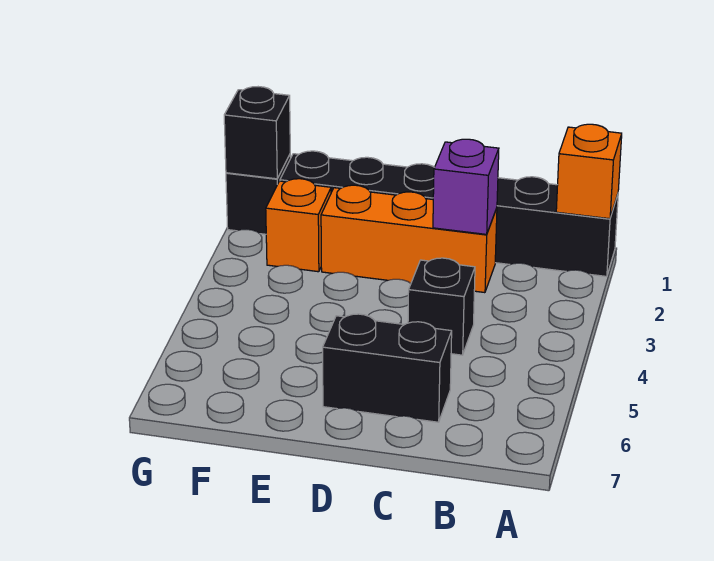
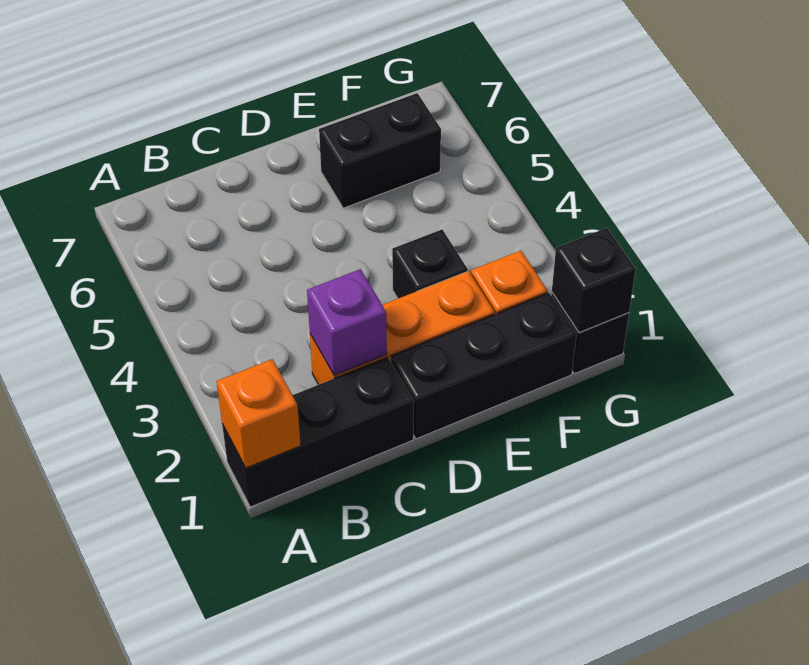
black brick C4 level 1 -> black brick E3 level 1
black brick C6:D6 level 1 -> black brick E6:F6 level 1

